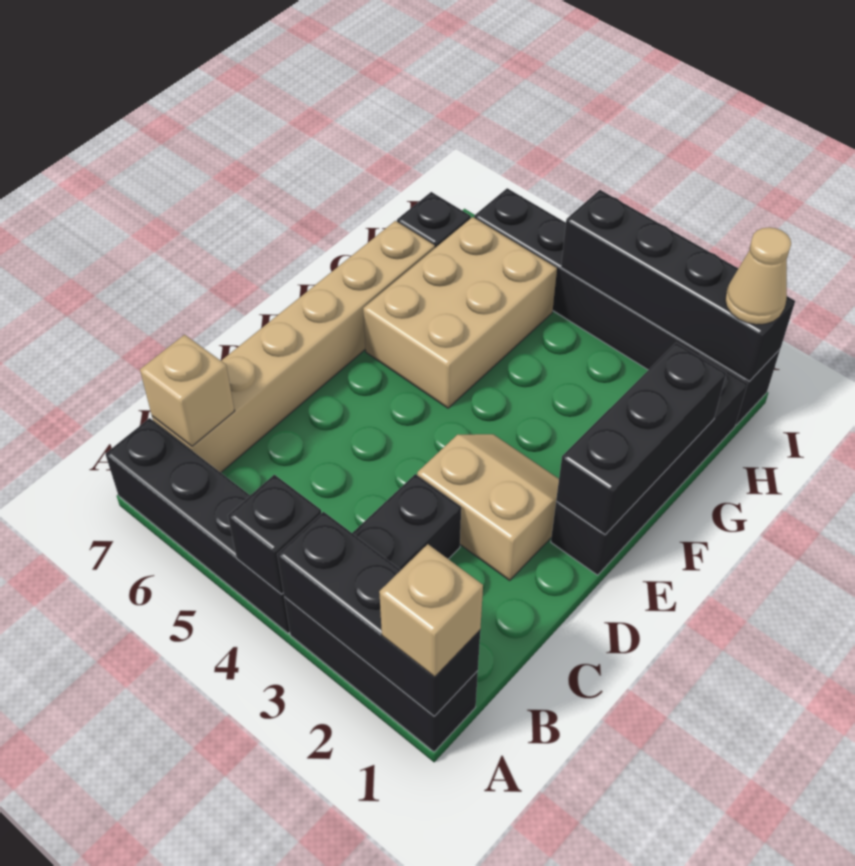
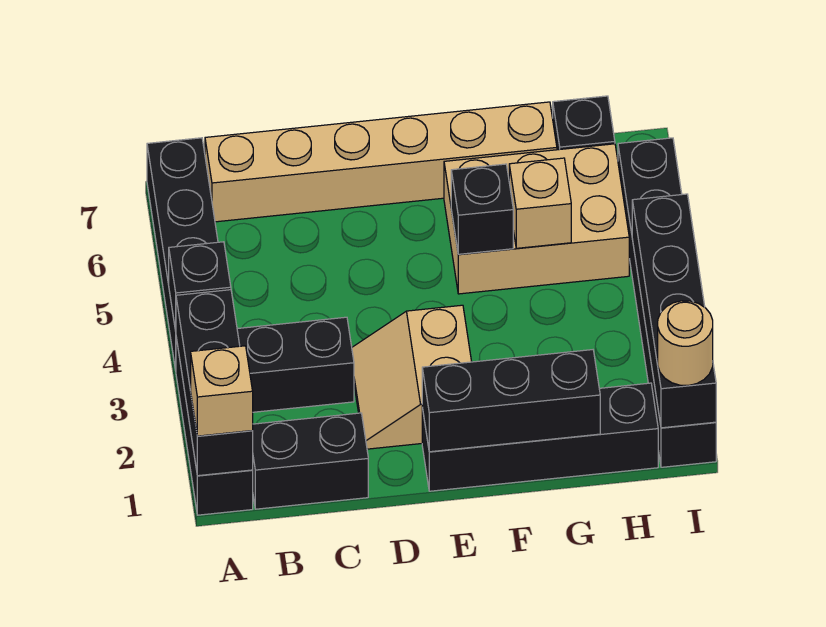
none -> black brick B1:C1 level 1
tan brick B7 level 2 -> tan brick G5 level 2
tan slope D2:E3 level 1 top D -> tan slope D2:E3 level 1 top E
none -> black brick F5 level 2
tan cone I1 level 3 -> tan round brick I1 level 3

